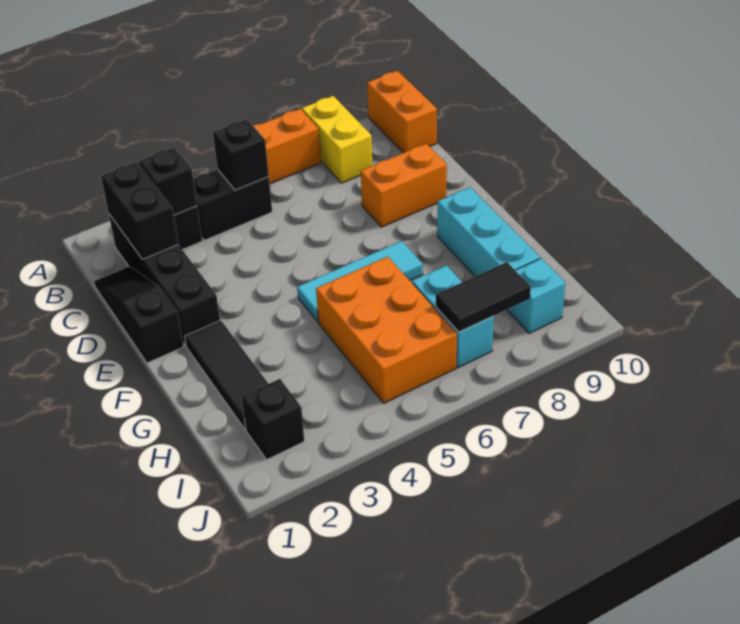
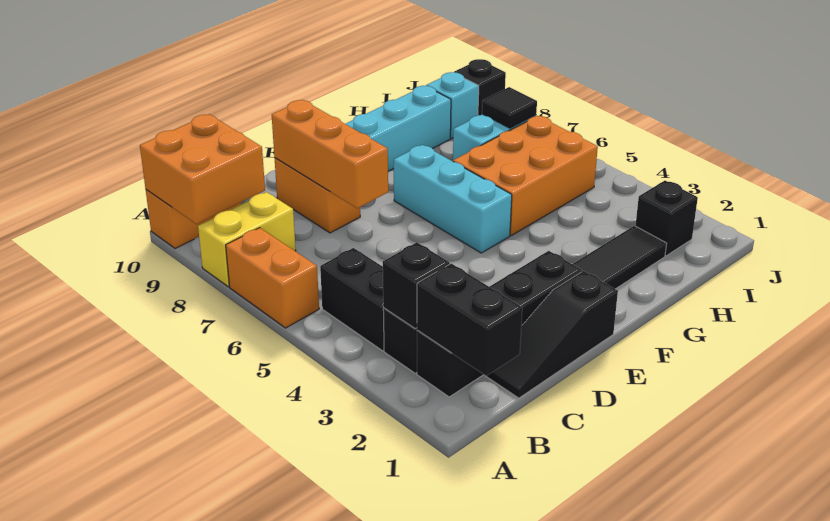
none -> orange brick A9:B10 level 2
black brick B2:C2 level 2 -> black brick B1:B2 level 2
black brick B5 level 2 -> black brick J9 level 1
none -> orange brick D7:D9 level 2
cyan tile F5:F7 level 1 -> cyan brick F5:F7 level 1
black tile I7:I8 level 2 -> black tile I7 level 2

